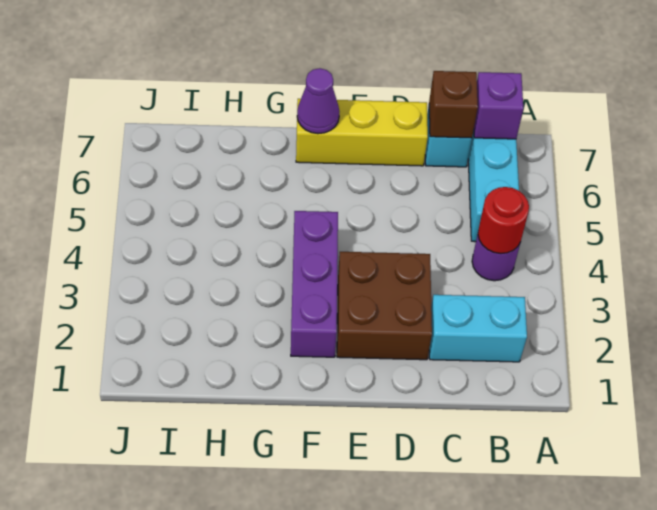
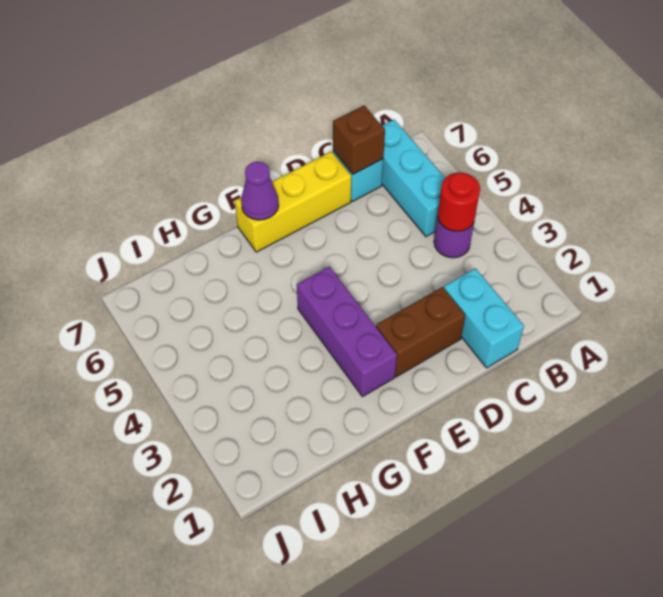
cyan brick B2:C2 level 1 -> cyan brick C1:C2 level 1
purple brick B7 level 2 -> none
brown brick D2:E3 level 1 -> brown brick D2:E2 level 1

